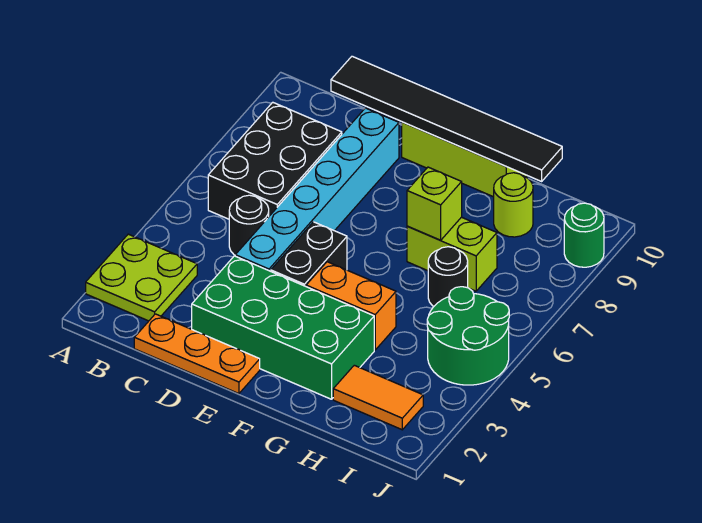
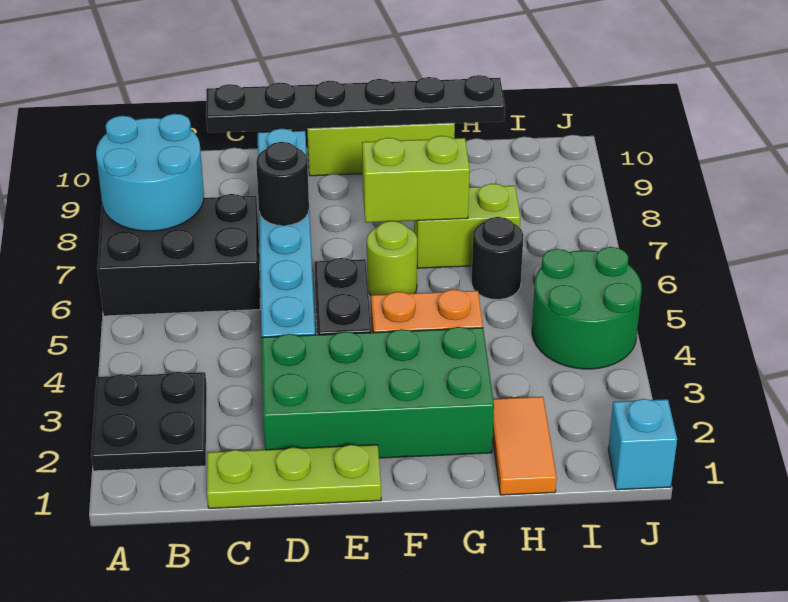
lime plate A2:B3 level 1 -> black plate A2:B3 level 1
none -> cyan round brick A7:B8 level 2
black brick B6:C8 level 1 -> black brick A6:C7 level 1
orange plate C1:E1 level 1 -> lime plate C1:E1 level 1
black round brick C5 level 1 -> black round brick D7 level 2
black tile C10:H10 level 2 -> black plate C10:H10 level 2
lime brick G7 level 2 -> lime brick F7:G7 level 2
orange tile H2:I2 level 1 -> orange tile H1:H2 level 1
lime round brick H9 level 1 -> lime round brick F6 level 1
none -> cyan brick J1 level 1
green round brick J9 level 1 -> none

